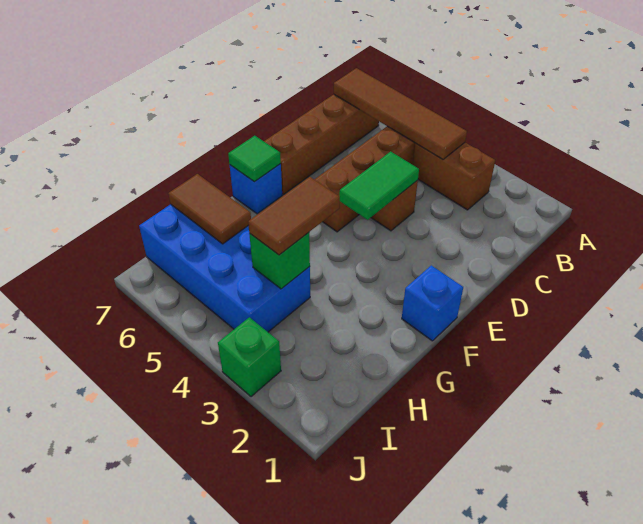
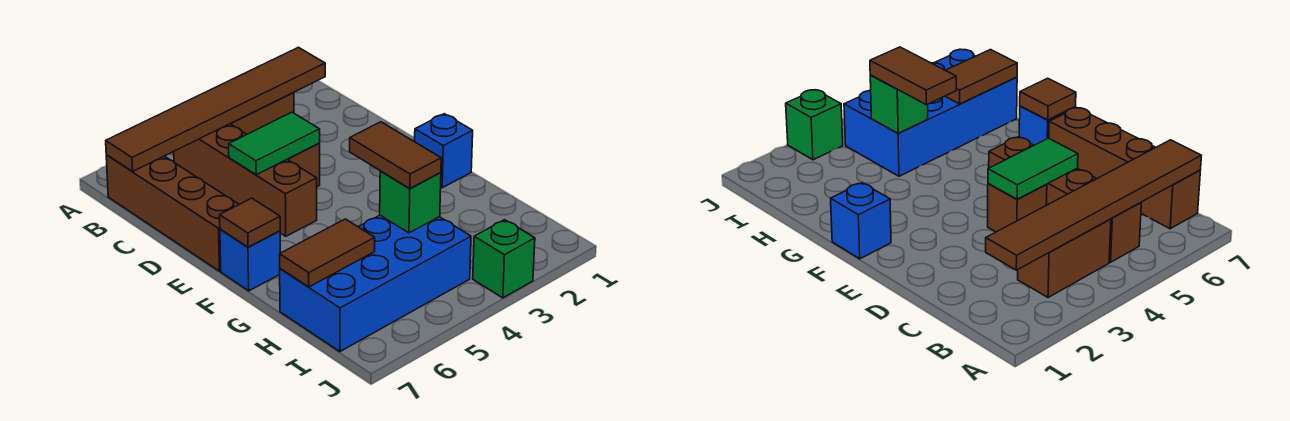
brown tile B4:B7 level 2 -> brown tile B2:B7 level 2
green tile D4:E4 level 2 -> green tile D4:D5 level 2
green tile F7 level 2 -> brown tile F7 level 2

